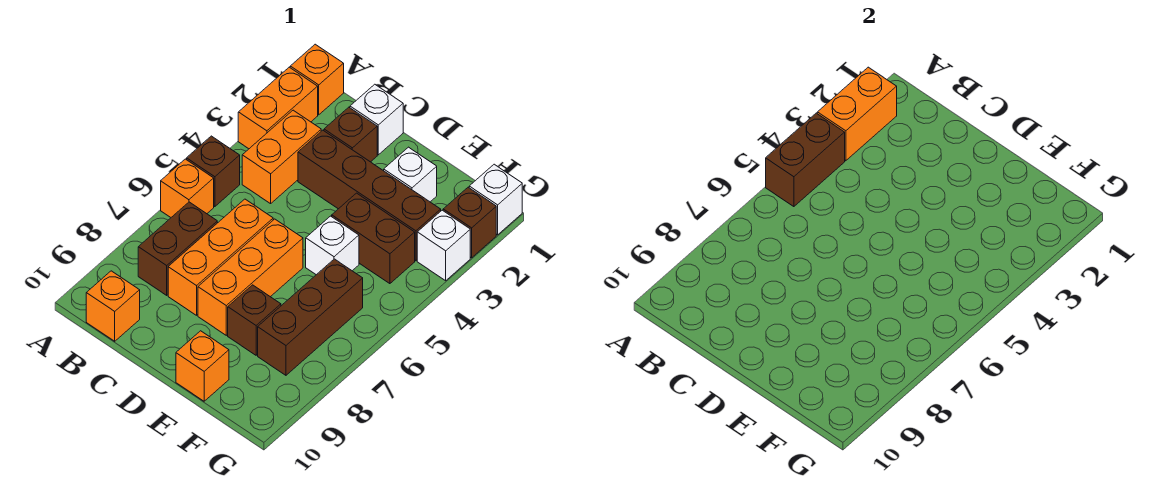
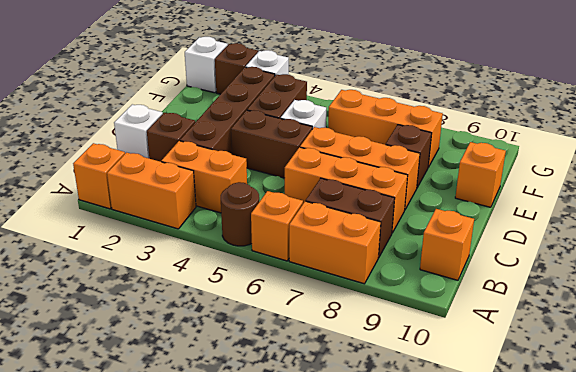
orange brick A2:A3 level 2 -> orange brick A7:A8 level 1
brown brick A4:A5 level 2 -> brown brick D4:D5 level 1
brown brick A5 level 1 -> brown round brick A5 level 1
white brick E2 level 1 -> none
brown brick F6:F8 level 1 -> orange brick F6:F8 level 1

